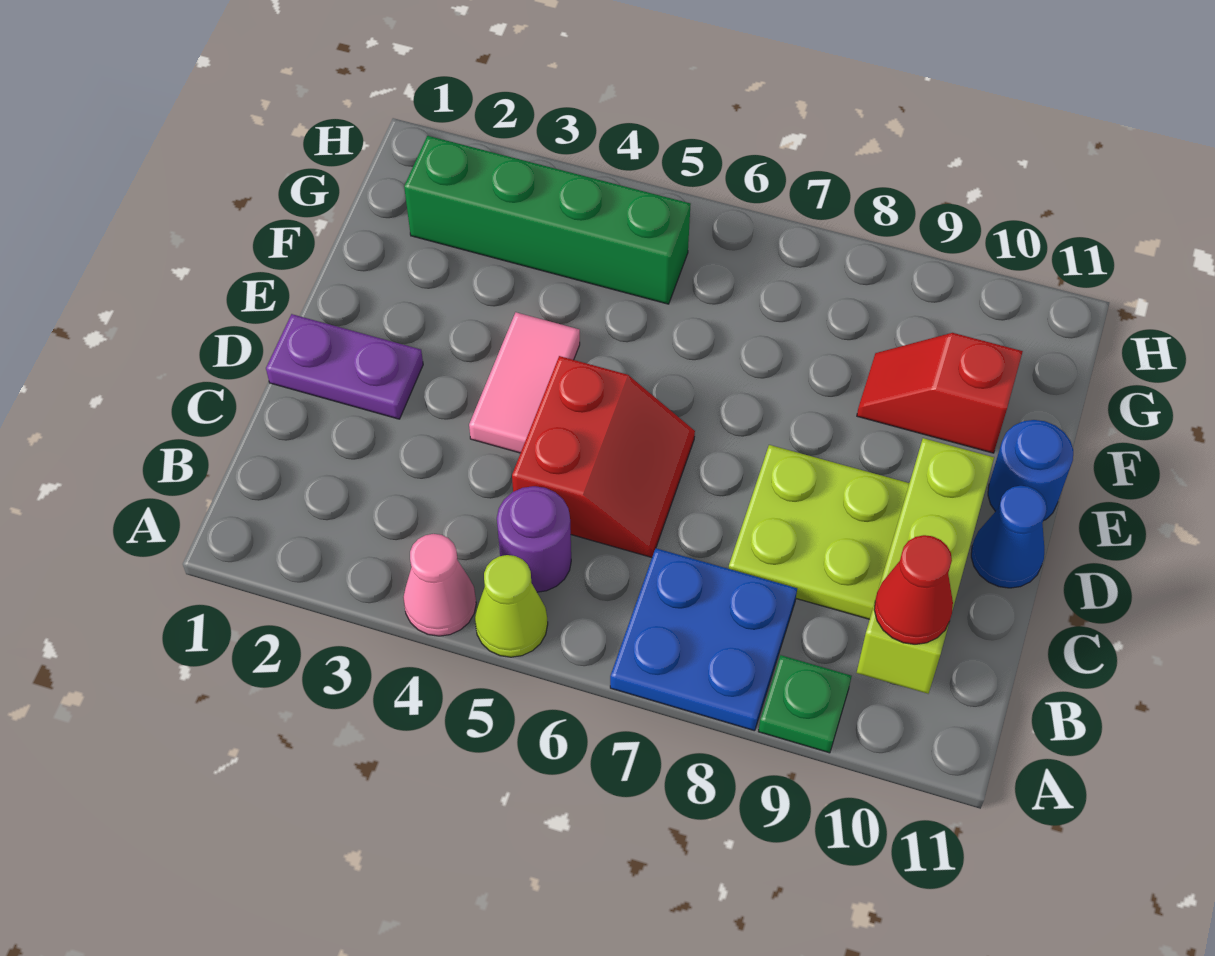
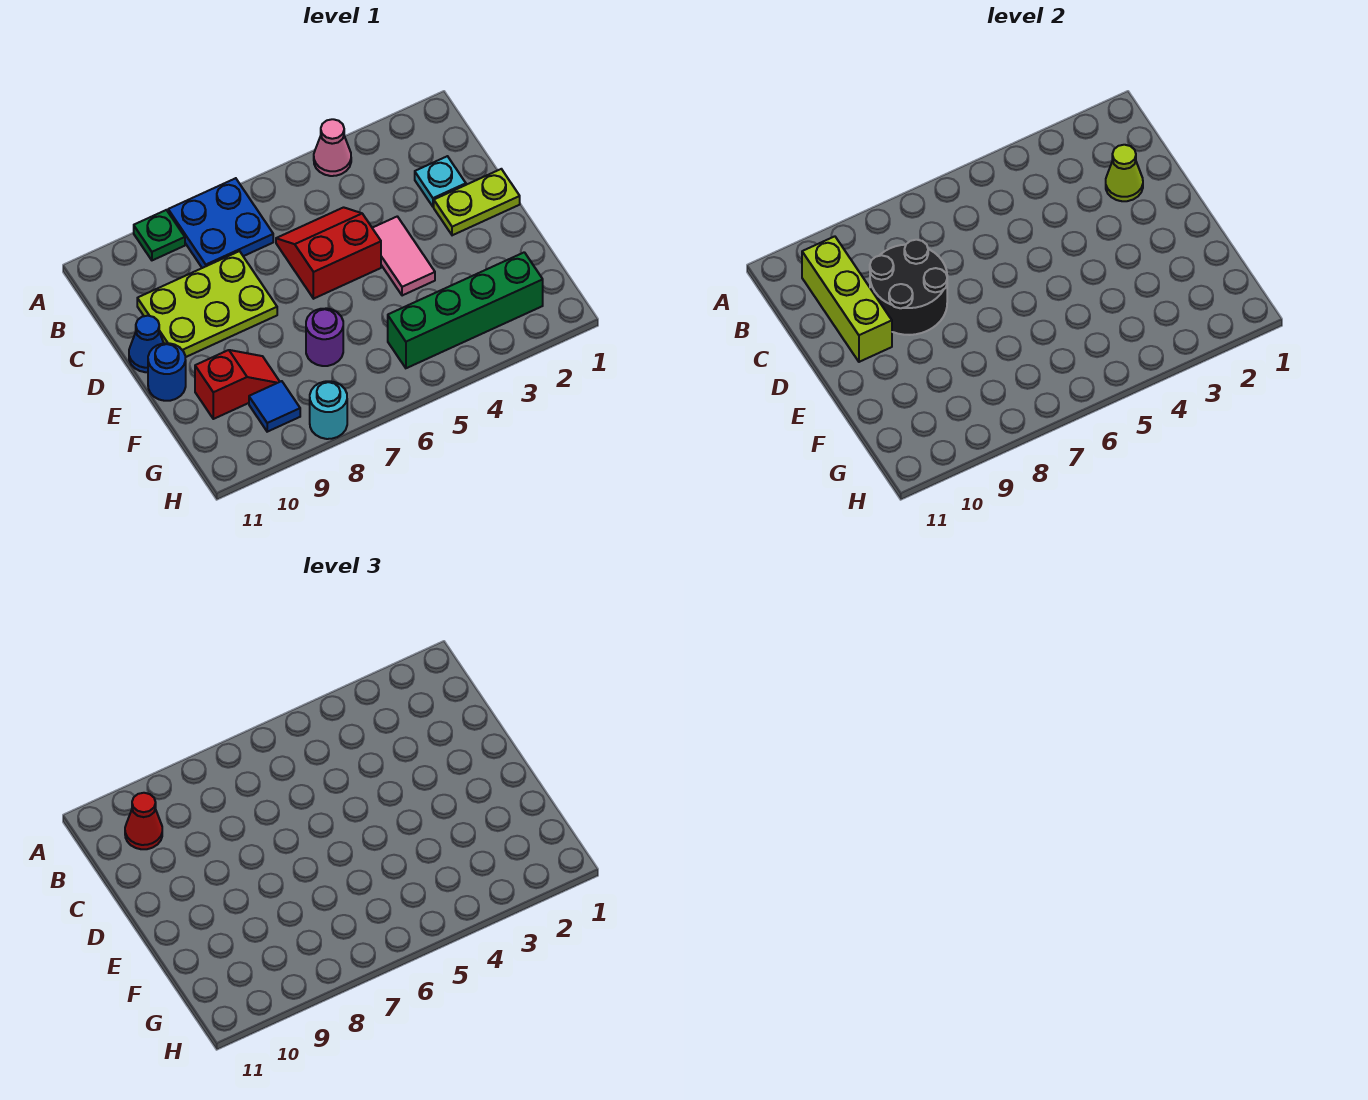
lime cone A5 level 1 -> lime cone C2 level 2
purple round brick B5 level 1 -> purple round brick F7 level 1
none -> cyan plate C2 level 1
red slope C5:D6 level 1 top 5 -> red slope C5:D6 level 1 top D
none -> black round brick C8:D9 level 2
purple plate D1:D2 level 1 -> lime plate D1:D2 level 1
none -> blue tile G9 level 1
none -> cyan round brick H8 level 1

